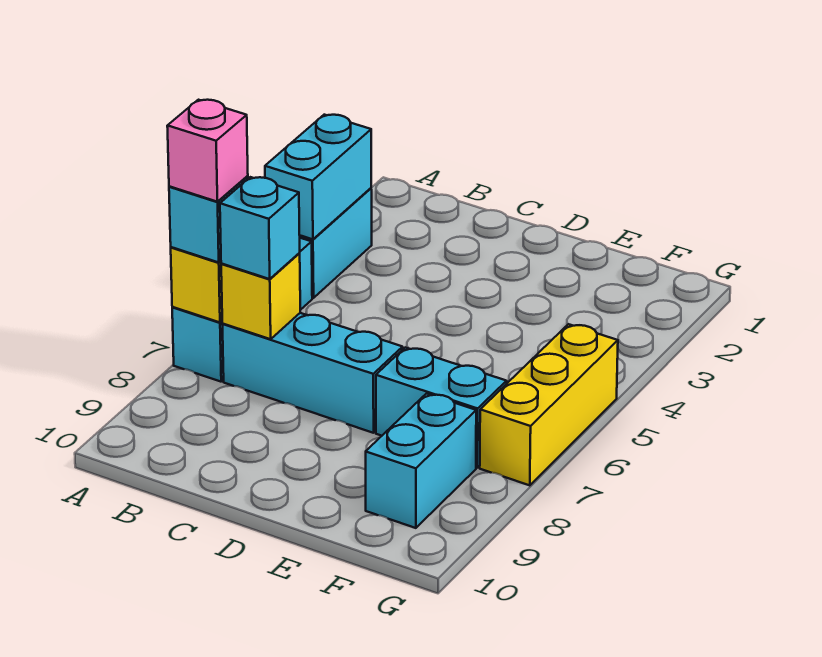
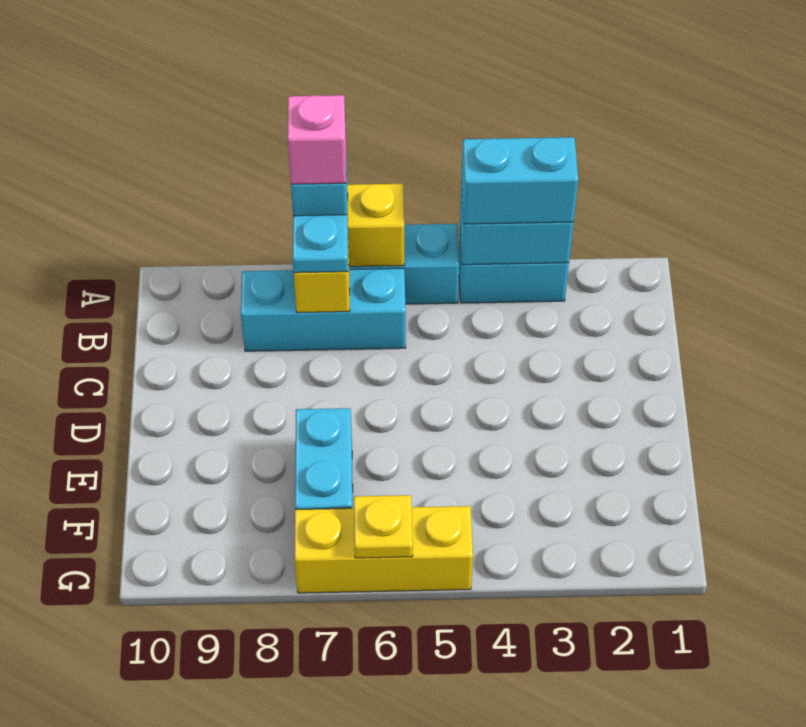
cyan brick B7:D7 level 1 -> cyan brick B6:B8 level 1
cyan brick B7 level 3 -> cyan plate B7 level 3
cyan brick F8:F9 level 1 -> cyan brick A3:A4 level 3
none -> yellow plate G6 level 2

